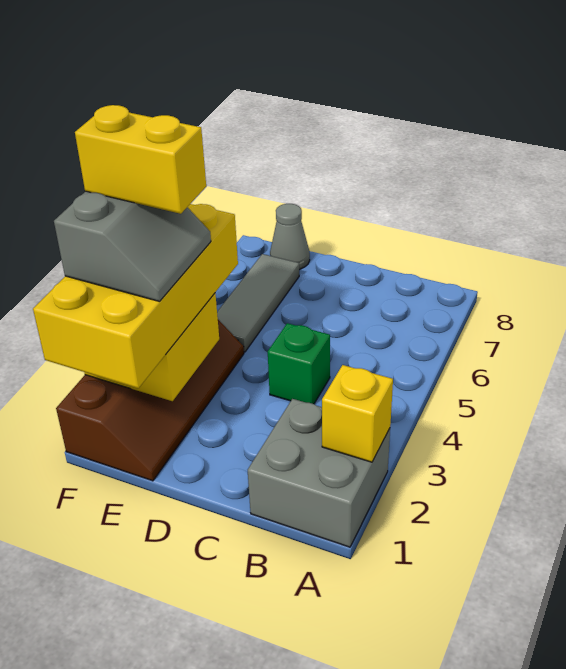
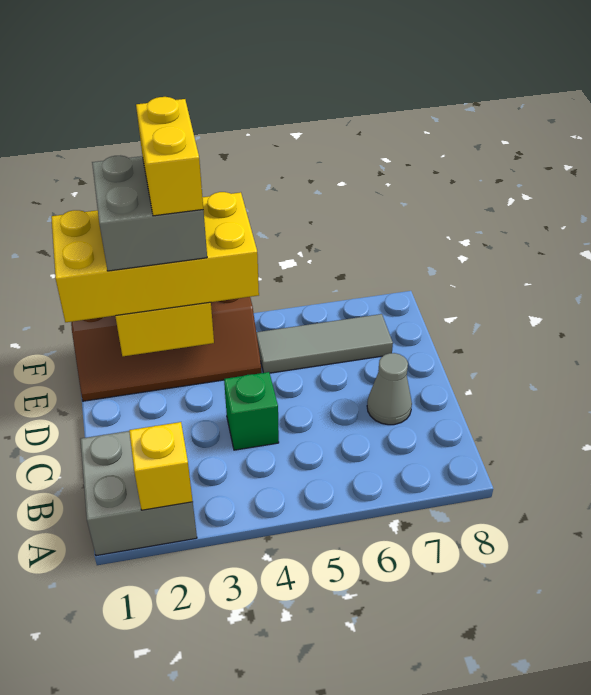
grey slope E2:F3 level 4 top F -> grey brick E2:F3 level 4
grey cone E8 level 1 -> grey cone C7 level 1

